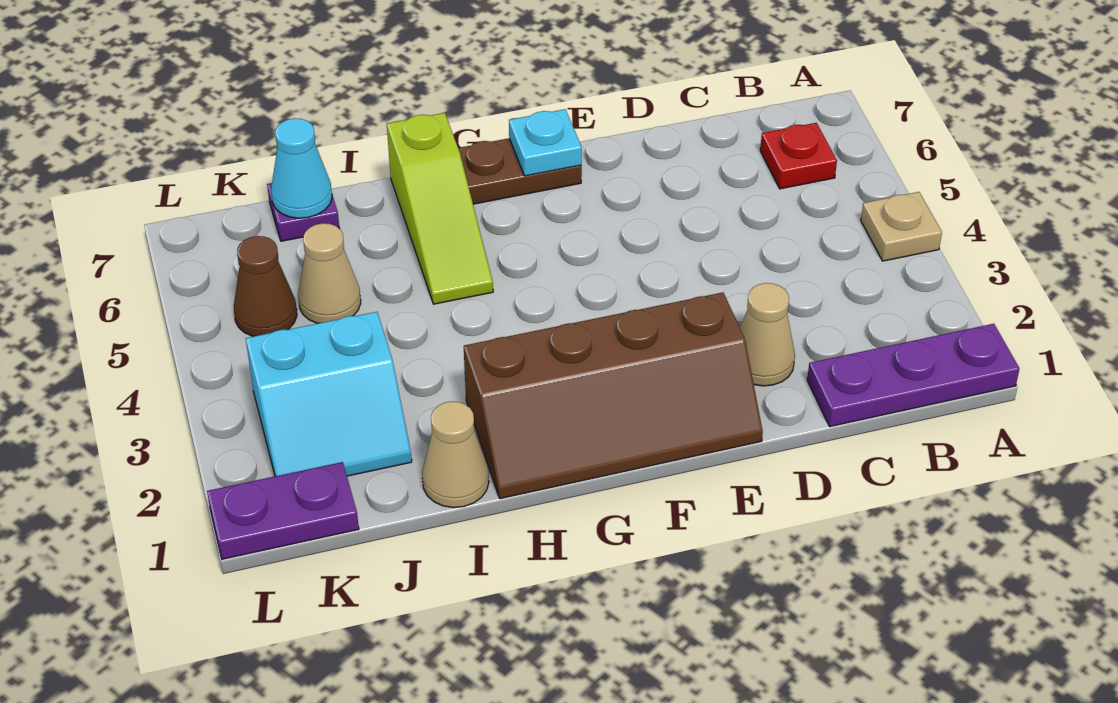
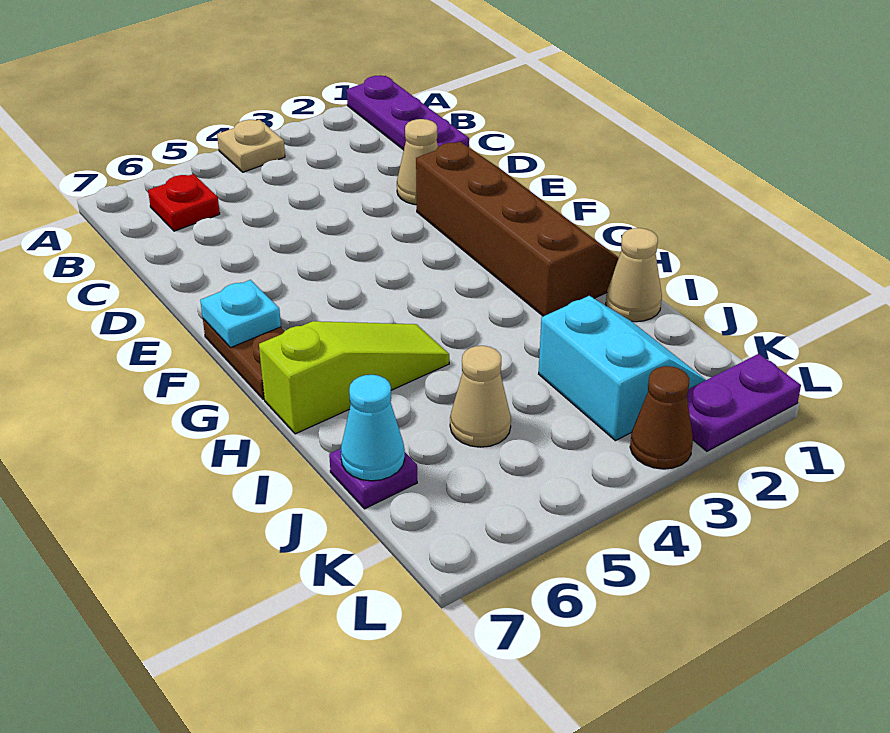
purple plate K1:L1 level 1 -> purple plate L1:L2 level 1
brown cone K5 level 1 -> brown cone L3 level 1

